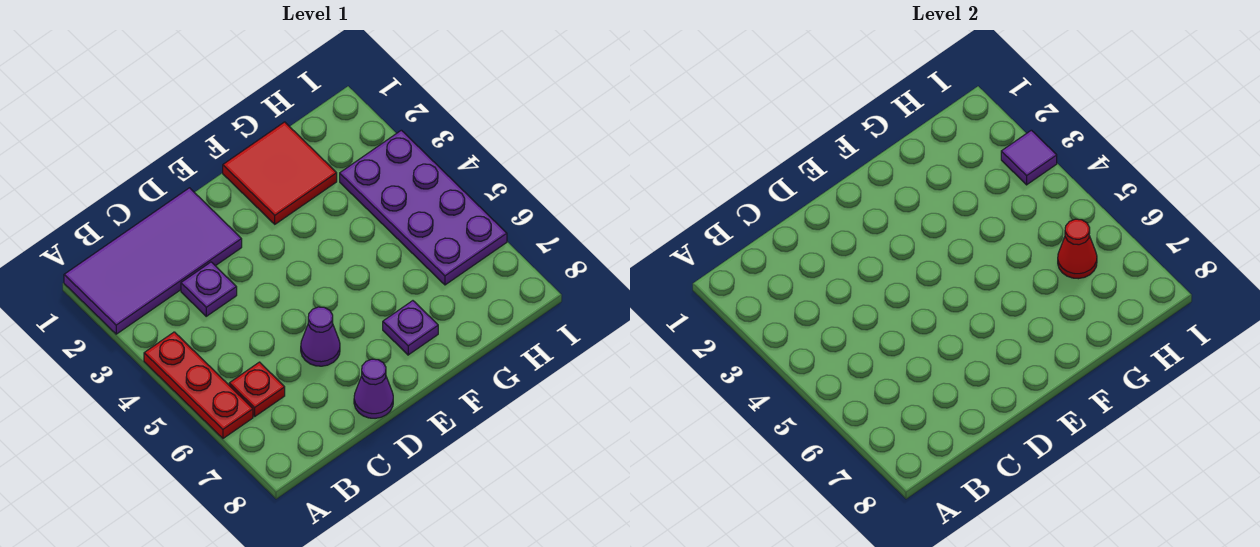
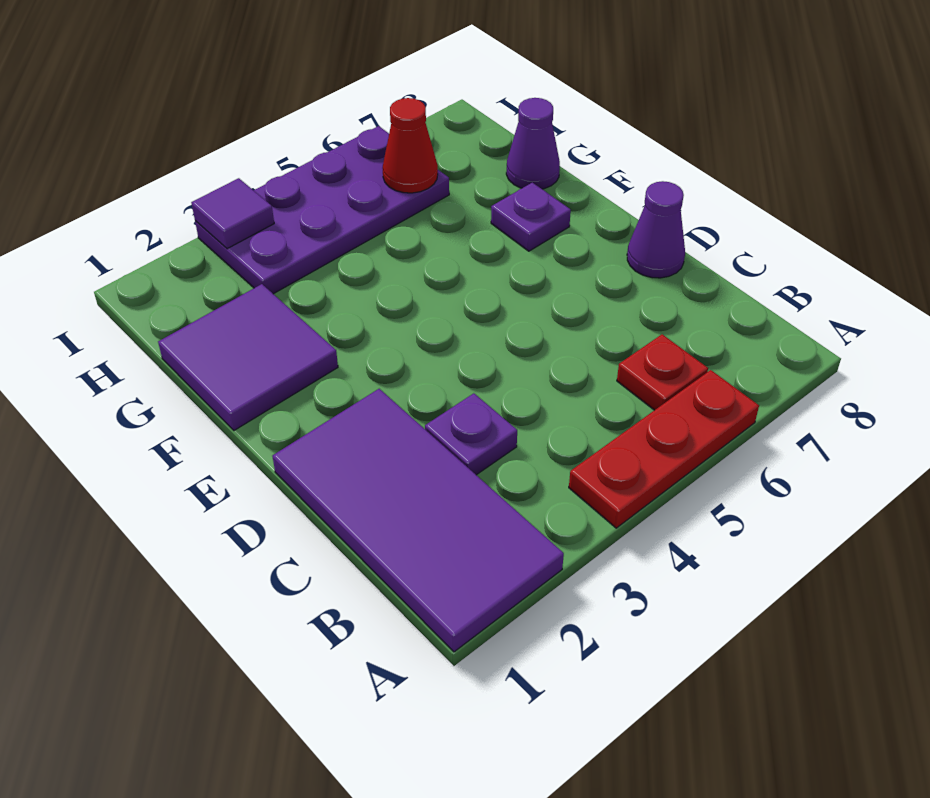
purple cone D6 level 1 -> purple cone G8 level 1
red tile F1:G2 level 1 -> purple tile F1:G2 level 1

